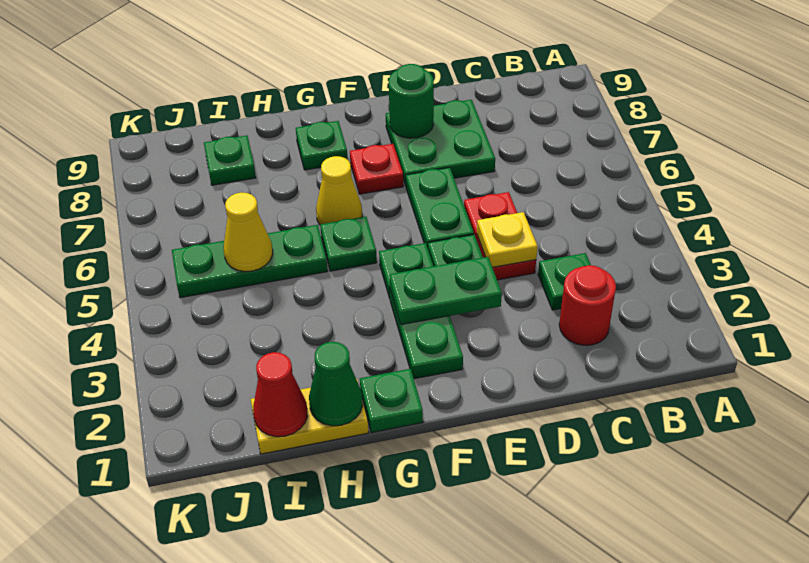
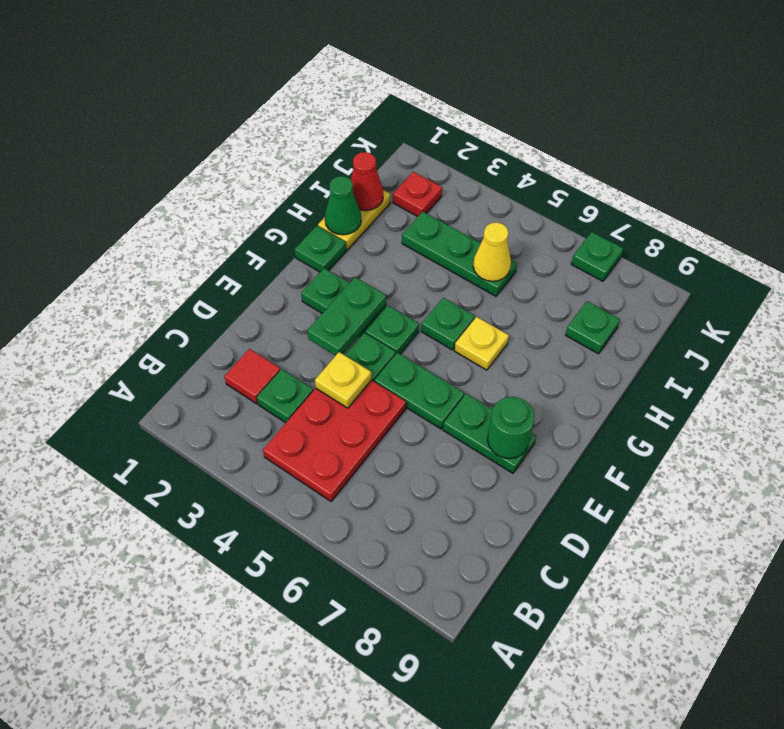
red round brick C2 level 1 -> red tile C2 level 1
red plate D4:D5 level 1 -> red plate B4:D5 level 1
green plate D7:E8 level 1 -> green plate E7:E8 level 1
red plate F7 level 1 -> red plate J2 level 1
yellow cone G6 level 1 -> yellow plate G6 level 1
green plate G8 level 1 -> green plate K7 level 1
green plate H5:J5 level 1 -> green plate I3:I5 level 1

